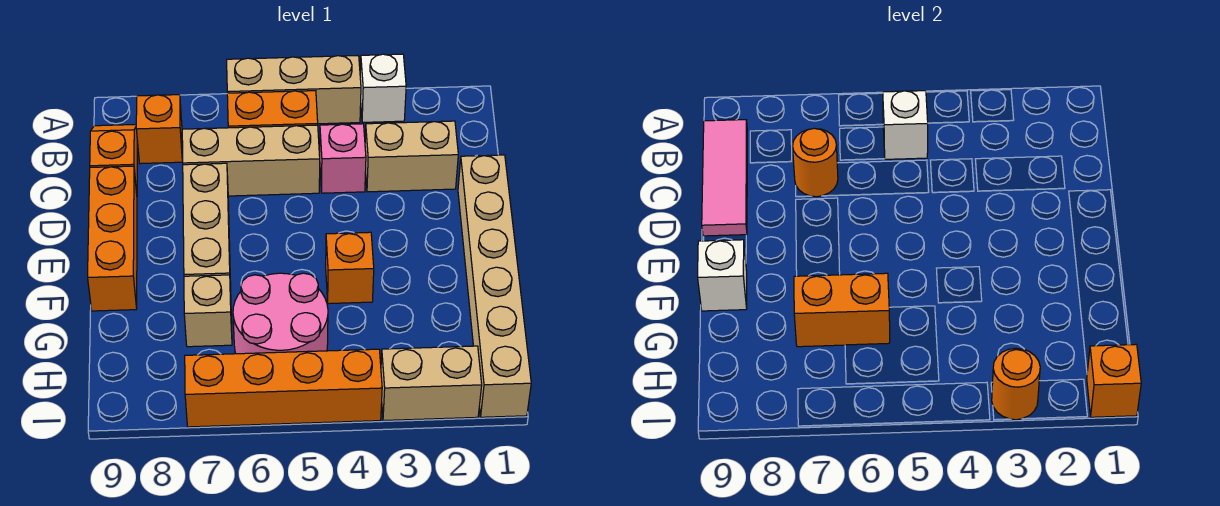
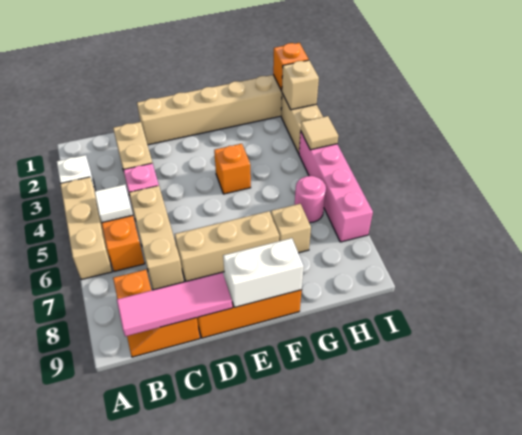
white brick B5 level 2 -> white tile B5 level 2
orange round brick C7 level 2 -> none
white brick F9 level 2 -> white brick E9:F9 level 2
pink round brick G5:H6 level 1 -> pink round brick H6 level 1
orange brick G6:G7 level 2 -> none
none -> tan brick I2 level 2
orange round brick I3 level 2 -> none
orange brick I4:I7 level 1 -> pink brick I4:I7 level 1
none -> tan tile I4 level 2

